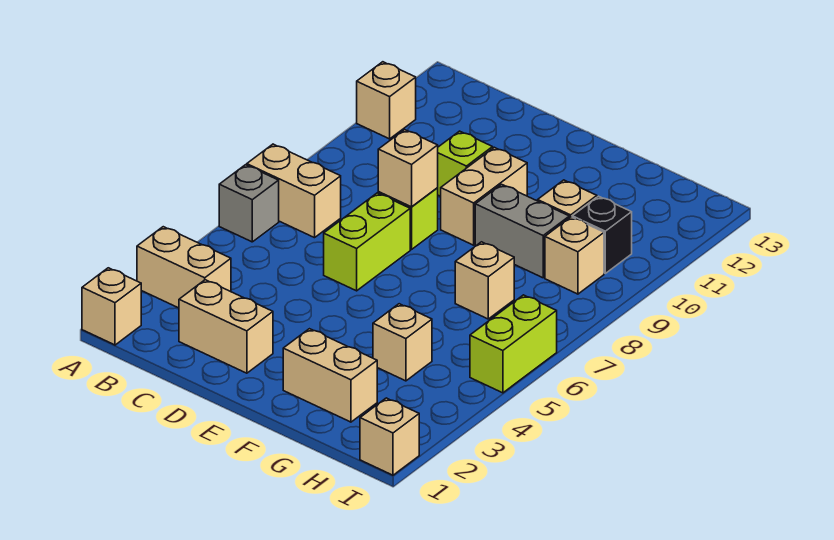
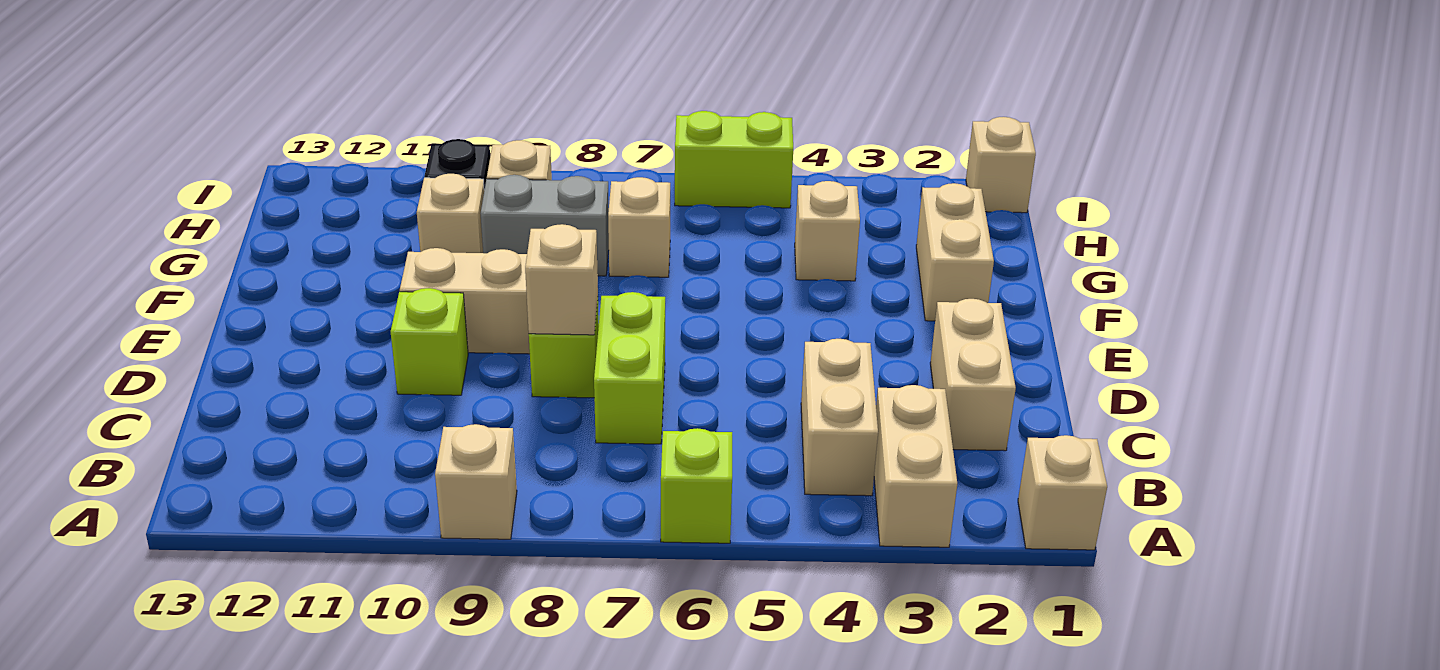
grey brick A6 level 1 -> lime brick A6 level 1
tan brick A7:B7 level 1 -> tan brick B4:C4 level 1
tan brick A11 level 1 -> tan brick A9 level 1
lime brick D6:D7 level 1 -> lime brick C7:D7 level 1
grey brick F9:G9 level 1 -> grey brick G8:G9 level 1

